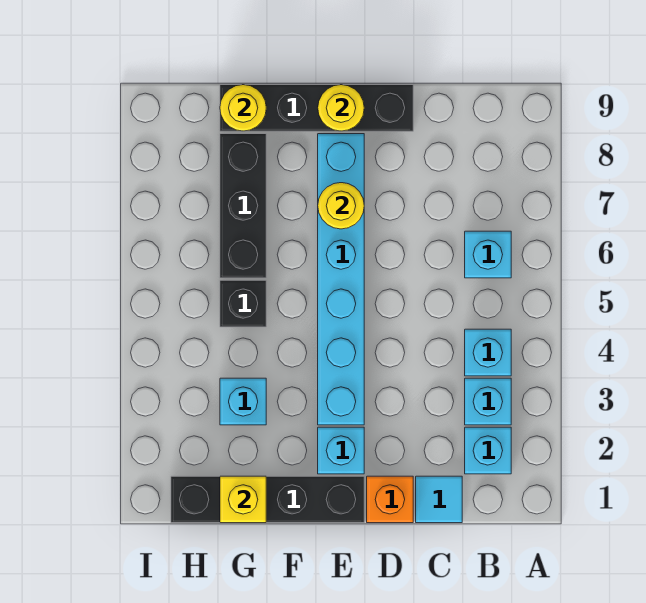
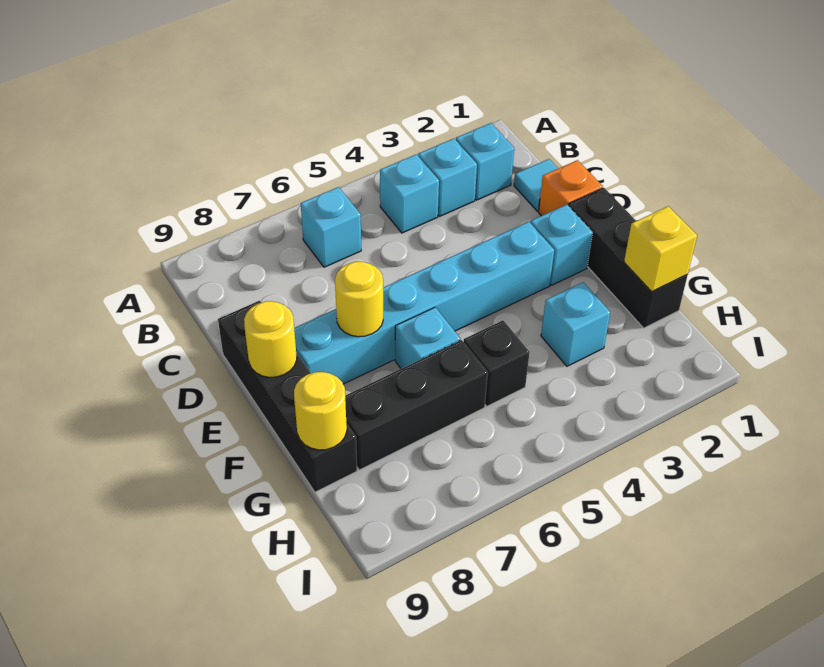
black brick E1:H1 level 1 -> black brick E1:G1 level 1
none -> cyan brick F6 level 1

